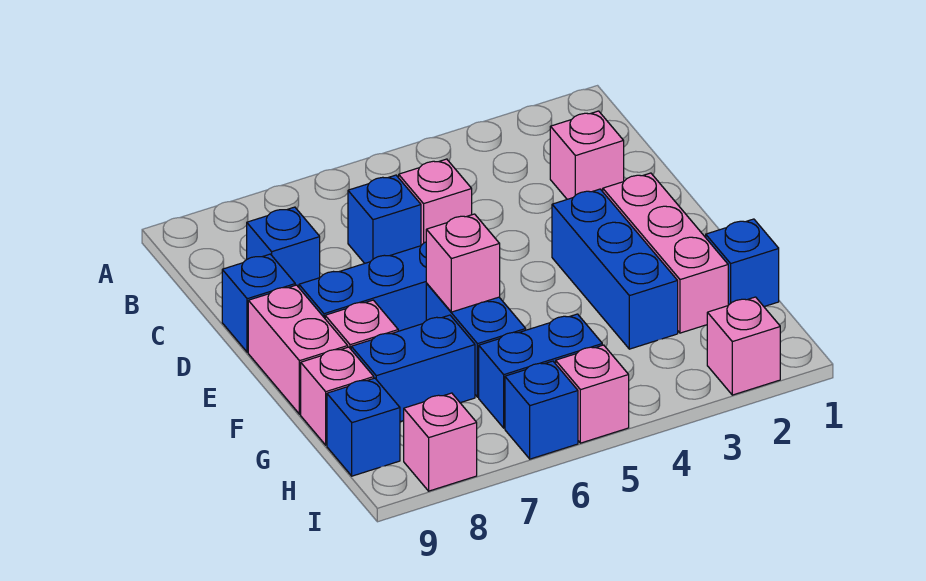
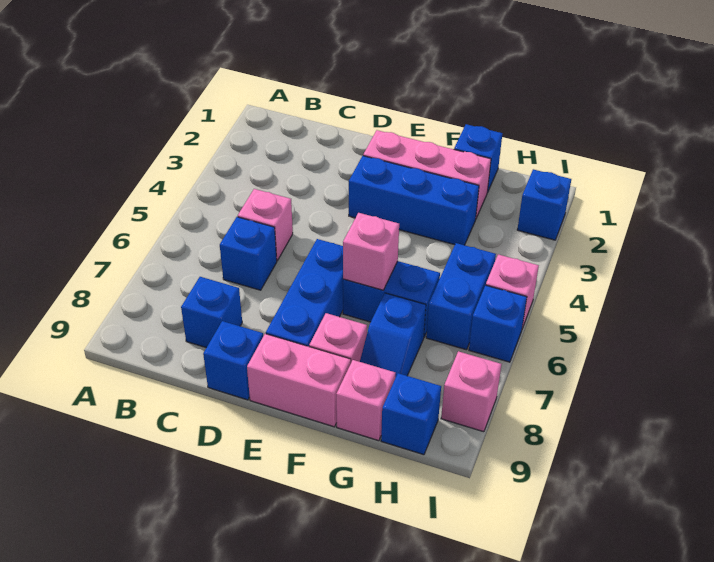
pink brick C2 level 1 -> none
blue brick G7:G8 level 1 -> blue slope G7:G8 level 1 top 7
pink brick I2 level 1 -> blue brick I2 level 1

